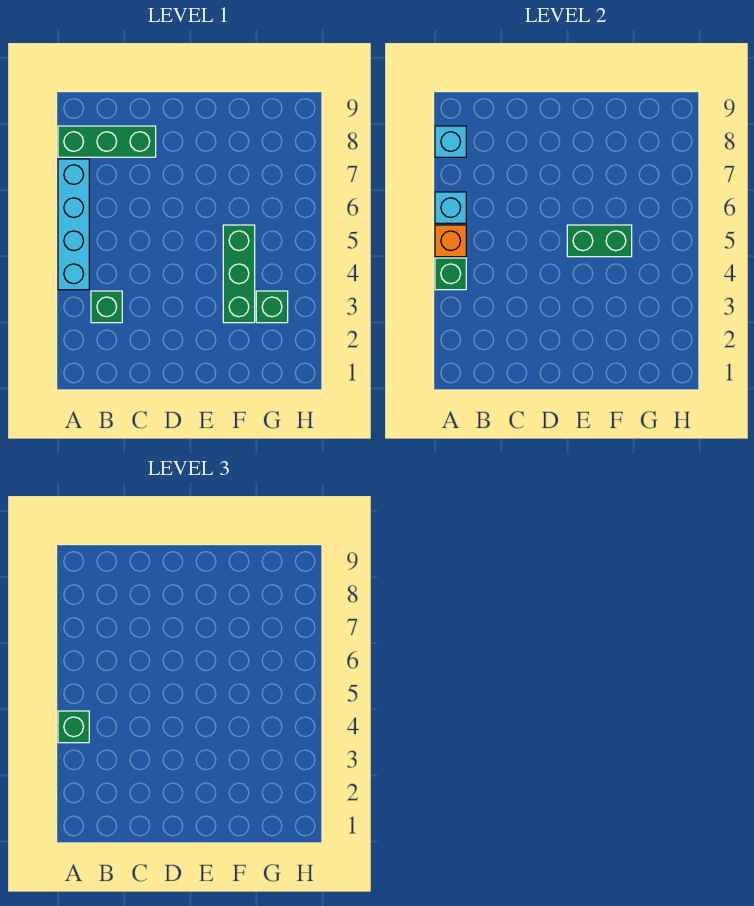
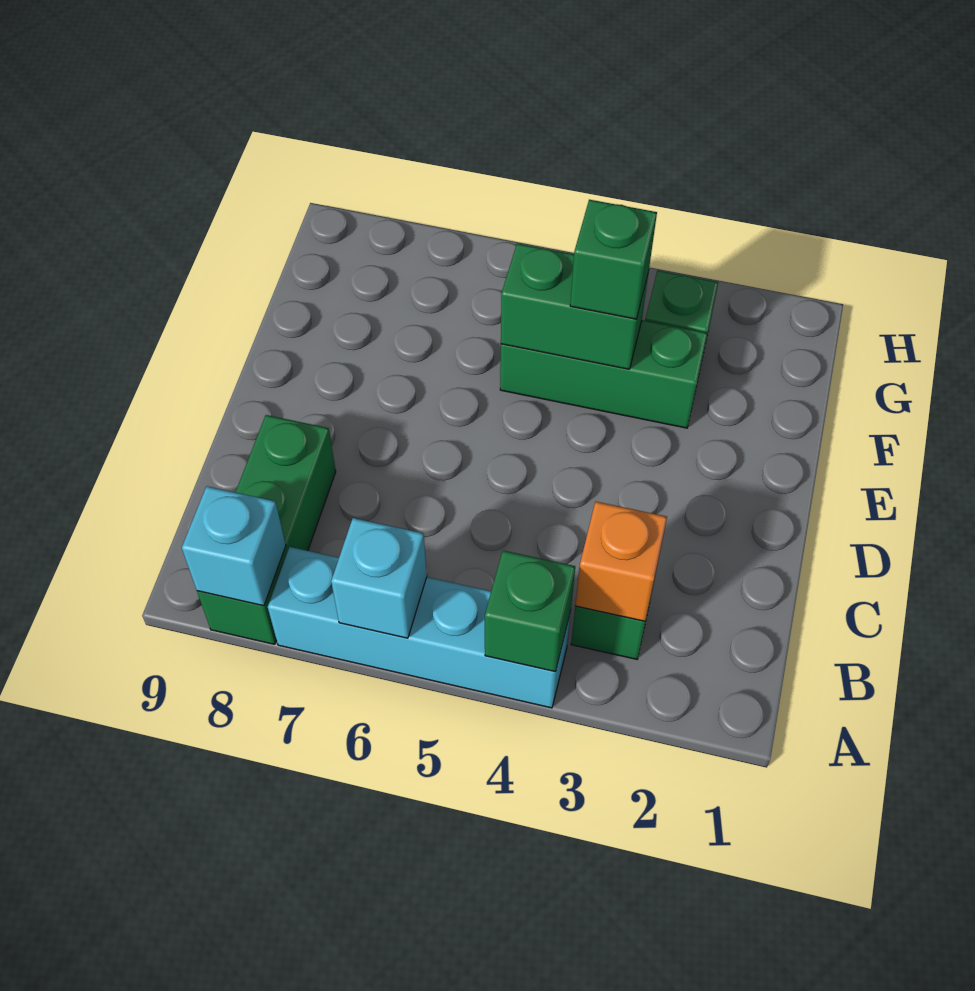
green brick A4 level 3 -> green brick F4 level 3
orange brick A5 level 2 -> orange brick B3 level 2
green brick E5:F5 level 2 -> green brick F4:F5 level 2

